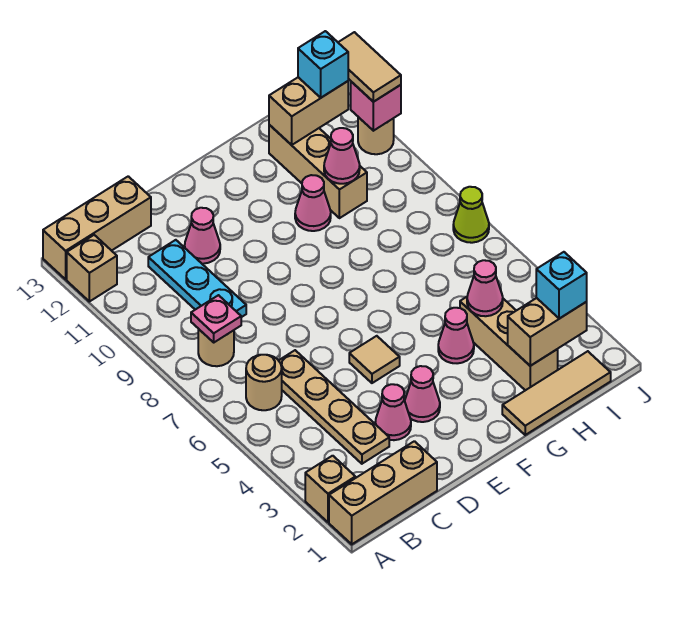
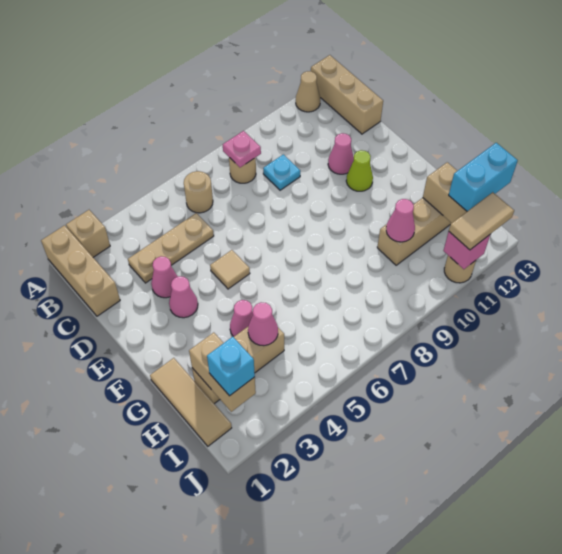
tan brick A12 level 1 -> tan cone A12 level 1
tan plate C3:C6 level 1 -> tan plate C3:C5 level 1
cyan plate C9:C11 level 1 -> cyan plate C9 level 1
pink cone G10 level 1 -> none
cyan brick I12 level 3 -> cyan brick I12:I13 level 3
lime cone J7 level 1 -> lime cone E11 level 1

